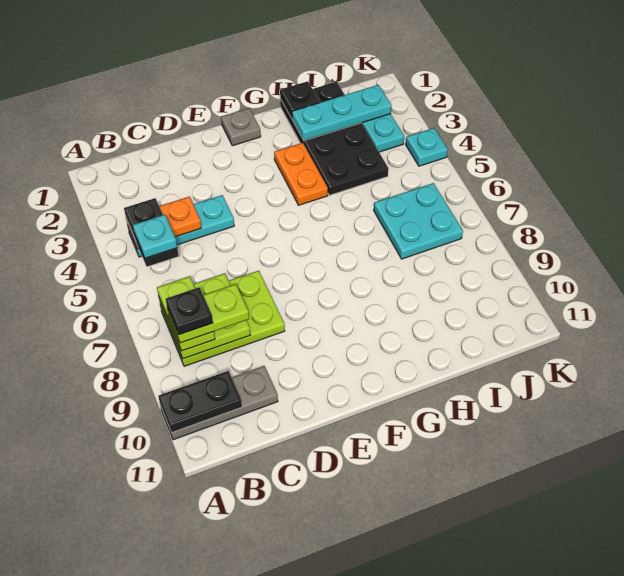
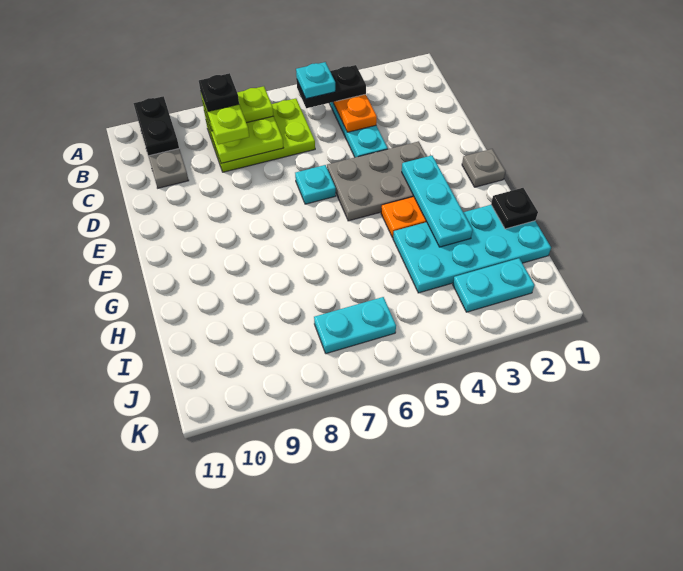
lime plate B7:D8 level 1 -> lime plate B6:C8 level 1
none -> grey plate E3:F5 level 1
black plate H1:I4 level 1 -> cyan plate H1:I4 level 1
cyan plate H2:J2 level 2 -> cyan plate F3:H3 level 2
cyan plate I6:J7 level 1 -> cyan plate J6:J7 level 1
cyan plate K4 level 1 -> cyan plate E6 level 1

